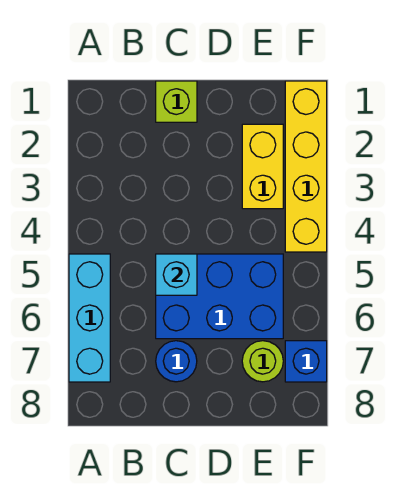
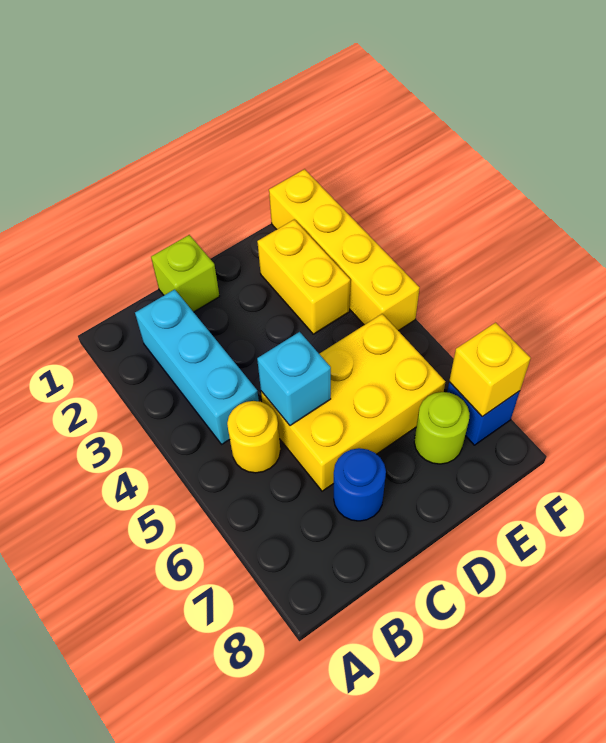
cyan brick A5:A7 level 1 -> cyan brick B2:B4 level 1
none -> yellow round brick B5 level 1
blue brick C5:E6 level 1 -> yellow brick C5:E6 level 1
none -> yellow brick F7 level 2

